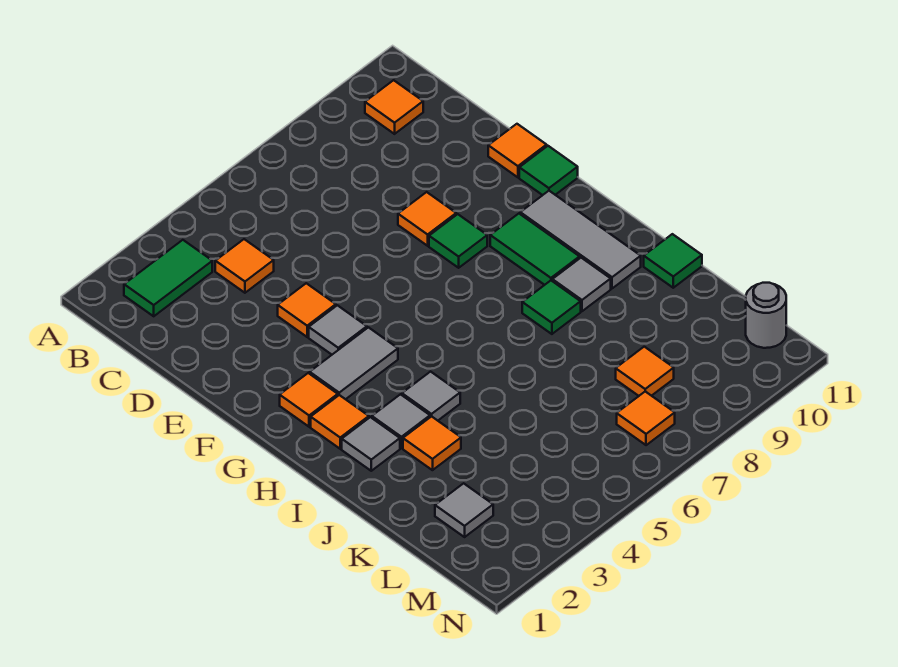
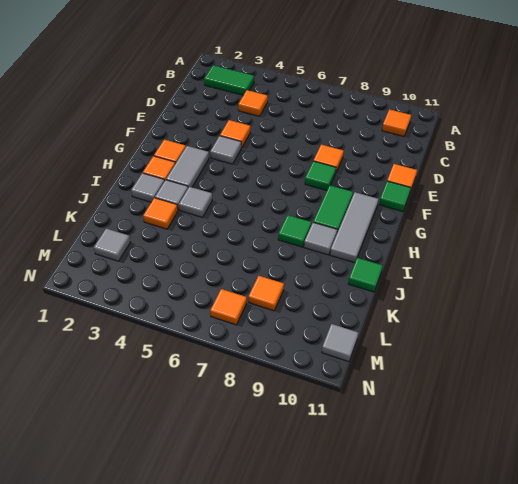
grey tile G3:G4 level 1 -> grey tile G3:H3 level 1
grey round brick M11 level 1 -> grey tile M11 level 1

